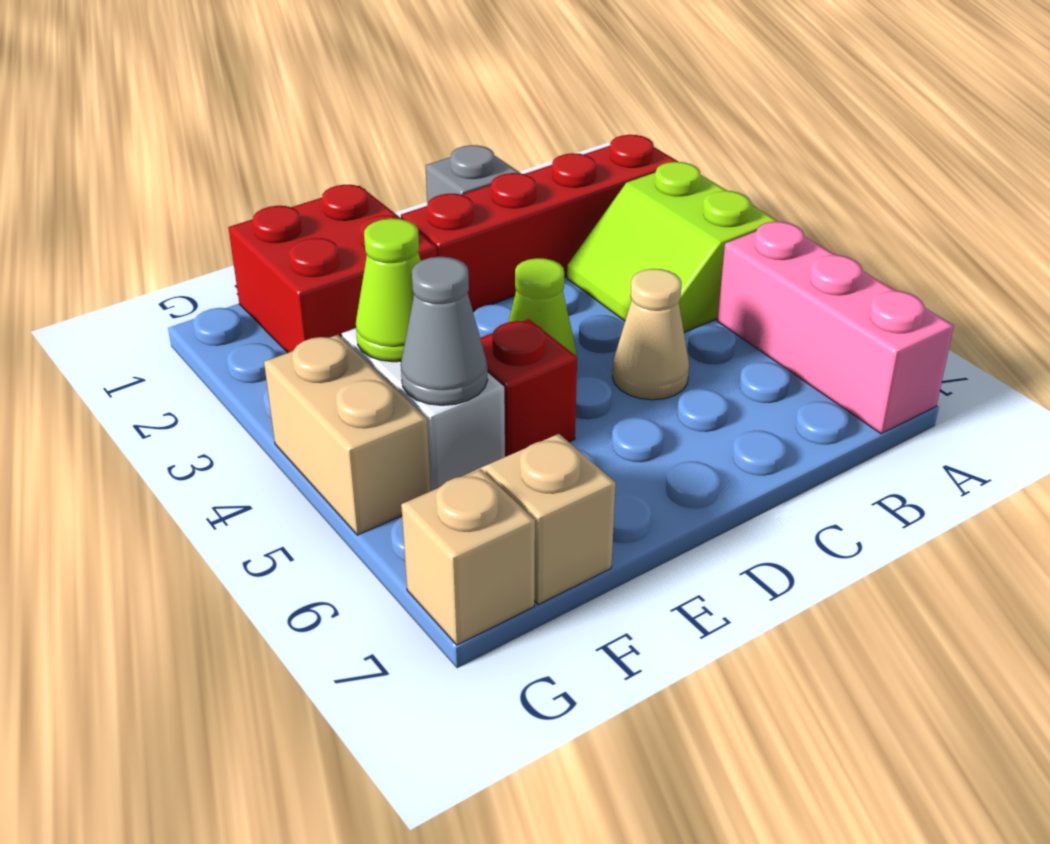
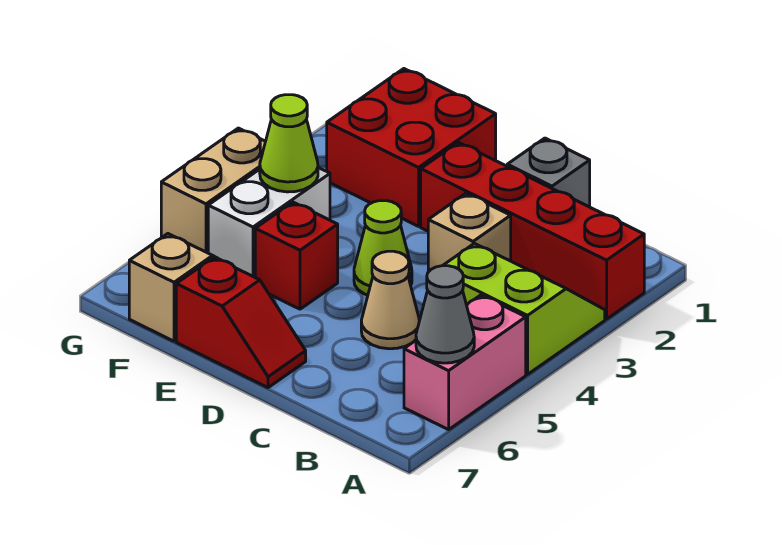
lime slope A3:B4 level 1 top A -> lime slope A3:B4 level 1 top 4
pink brick A5:A7 level 1 -> pink brick A5:A6 level 1
none -> red slope D7:E7 level 1 top E
grey cone F5 level 2 -> grey cone A6 level 2
tan brick G7 level 1 -> tan brick C3 level 1

